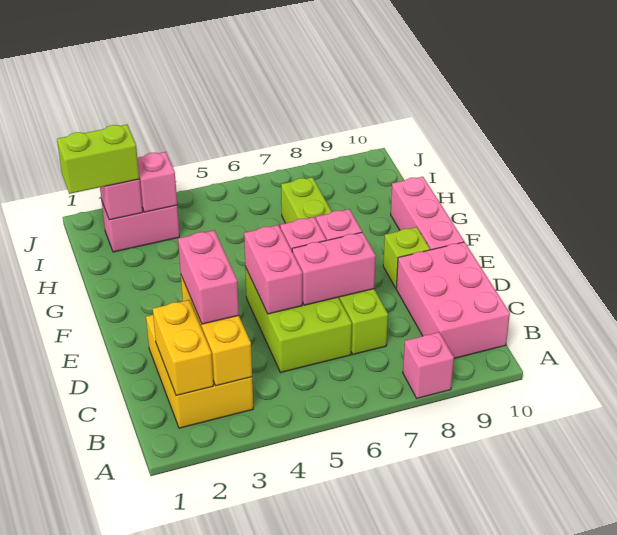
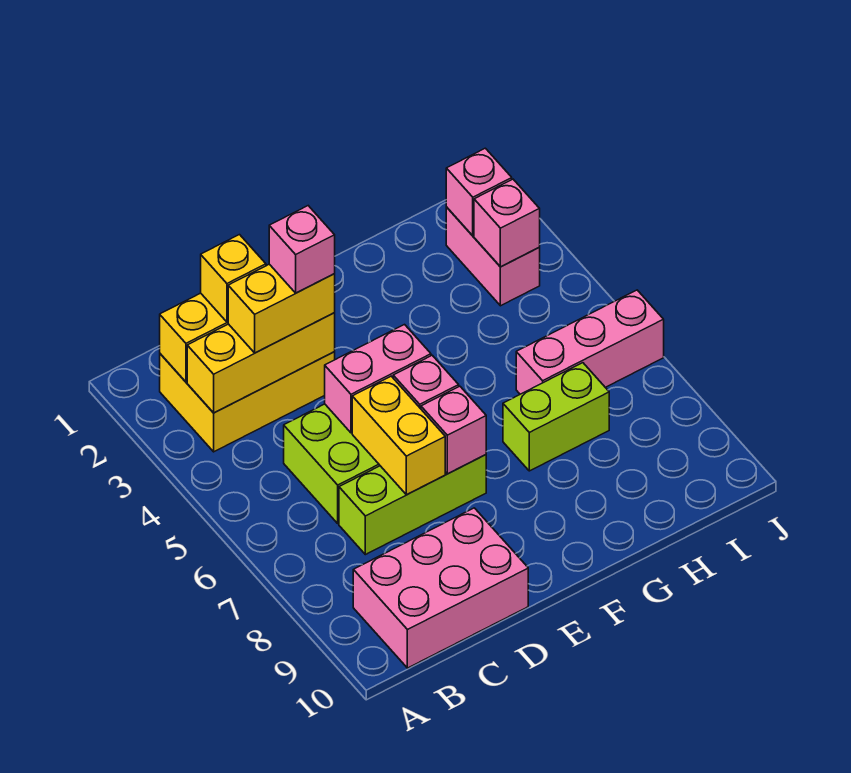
pink brick A8 level 1 -> pink brick D3 level 4
none -> yellow brick C2 level 3
pink brick C3:D3 level 3 -> yellow brick C3:D3 level 3
pink brick D6:D7 level 2 -> yellow brick D6:D7 level 2
lime brick E9 level 1 -> none
pink brick E10:G10 level 1 -> pink brick H6:J6 level 1
lime brick I1:I2 level 3 -> none

